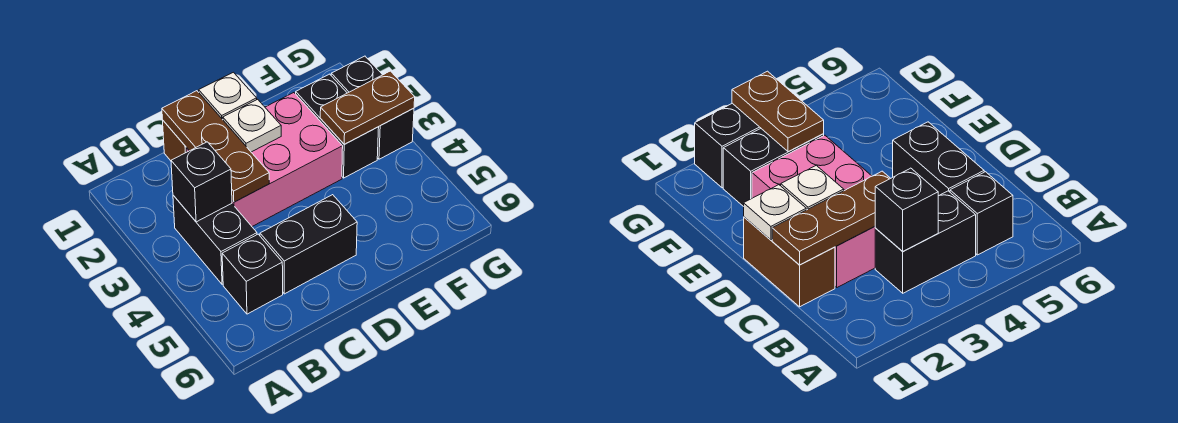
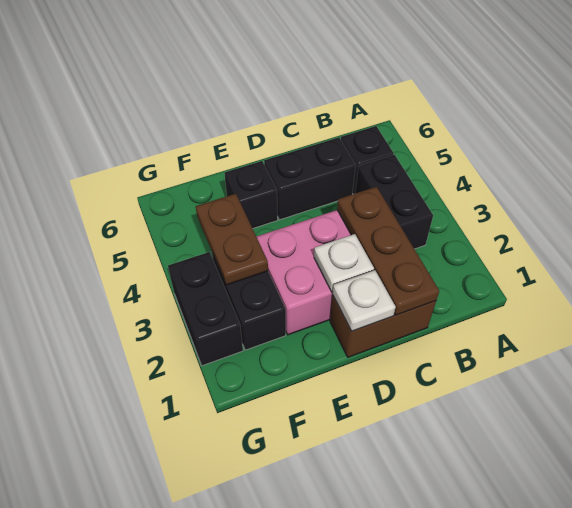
black brick B3 level 2 -> black brick E5 level 1
brown plate F3:G3 level 2 -> brown plate F3:F4 level 2

